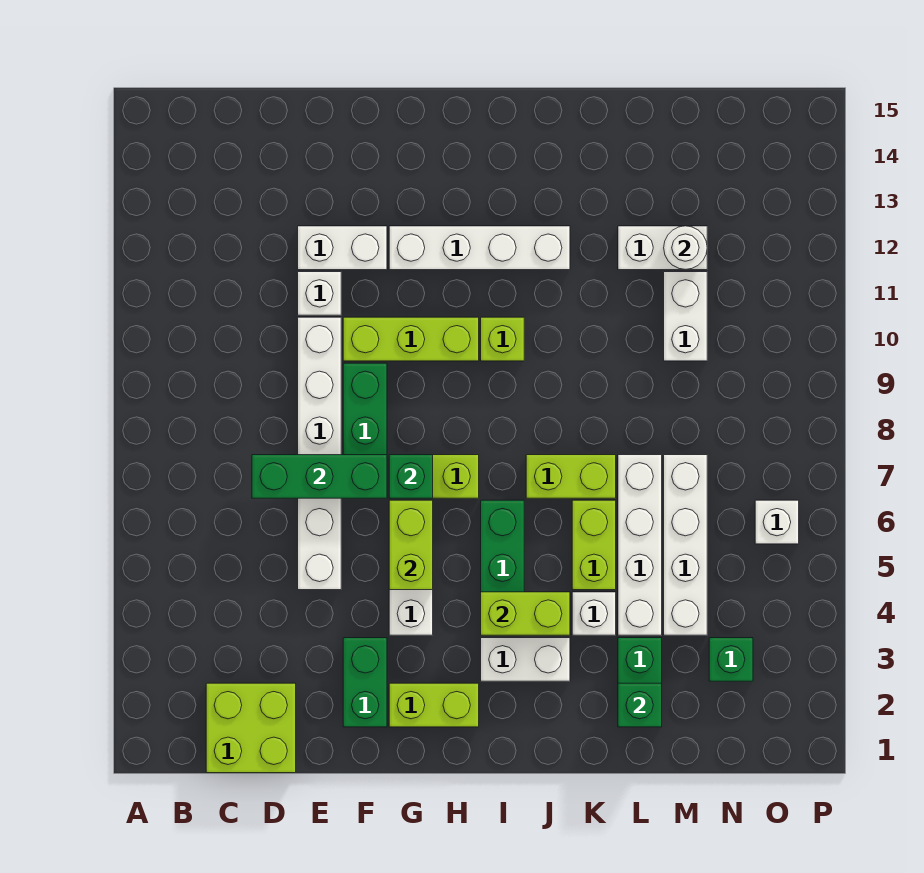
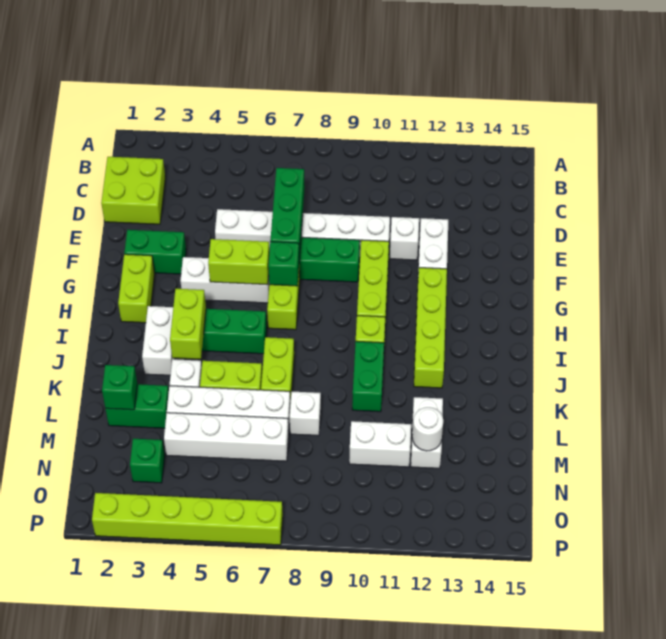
white brick G12:J12 level 1 -> lime brick G12:J12 level 1
none -> green brick J10:K10 level 1
white brick O6 level 1 -> white brick L8 level 1
none -> lime brick P2:P7 level 1

